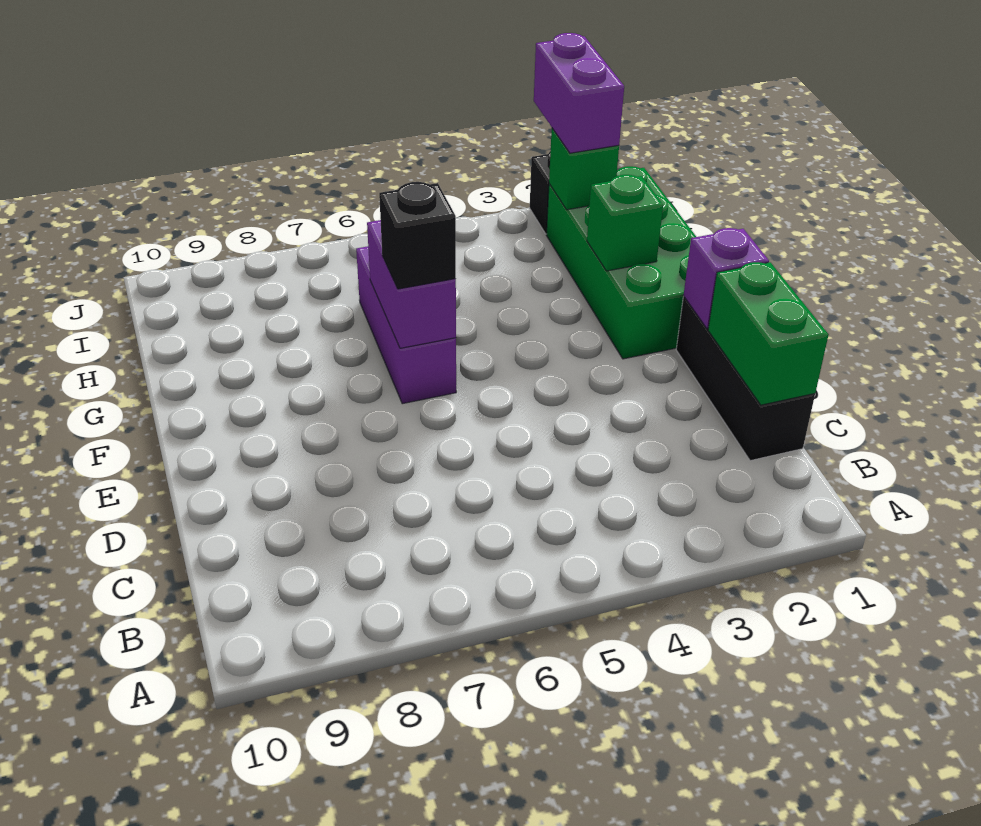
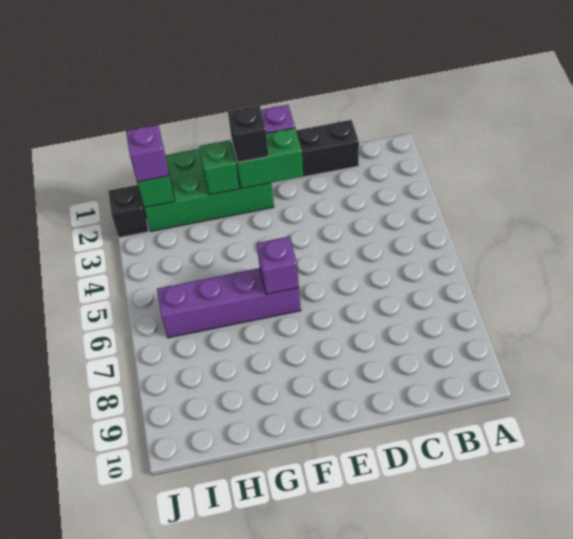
green brick C1:D1 level 2 -> green brick E2:F2 level 2
purple brick F6:H6 level 1 -> purple brick F6:I6 level 1
purple brick F6:G6 level 2 -> purple brick F6 level 2
black brick F6 level 3 -> black brick F2 level 3
purple brick I2:J2 level 3 -> purple brick I2 level 3

